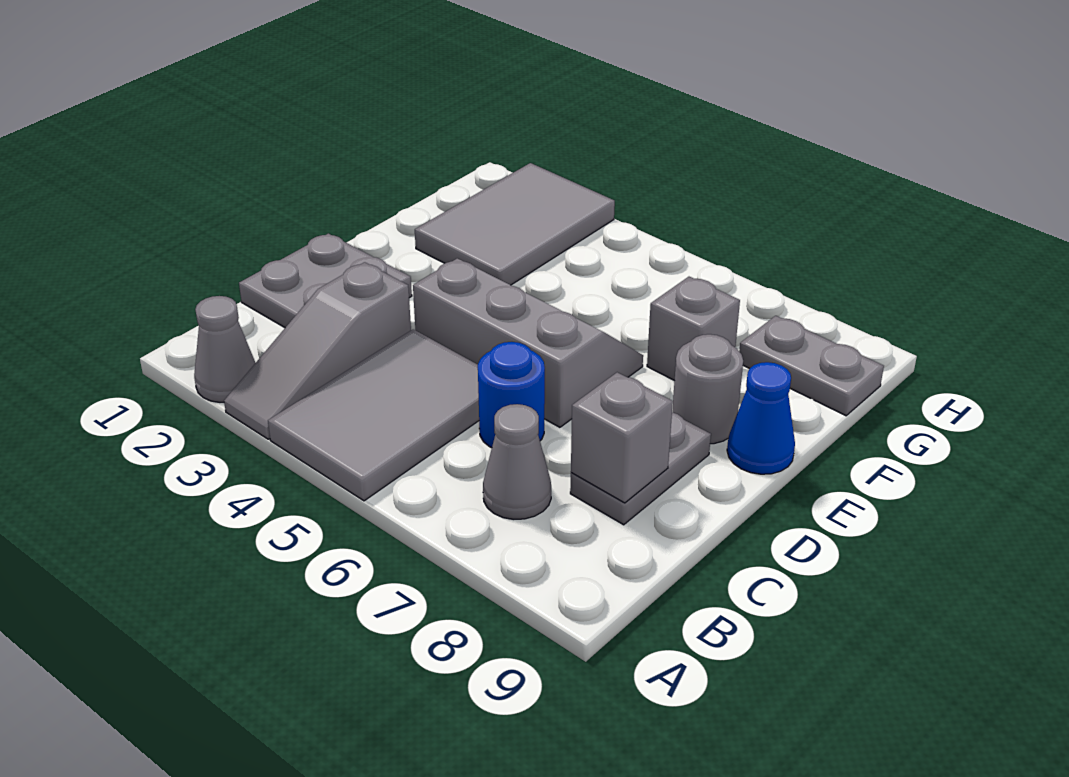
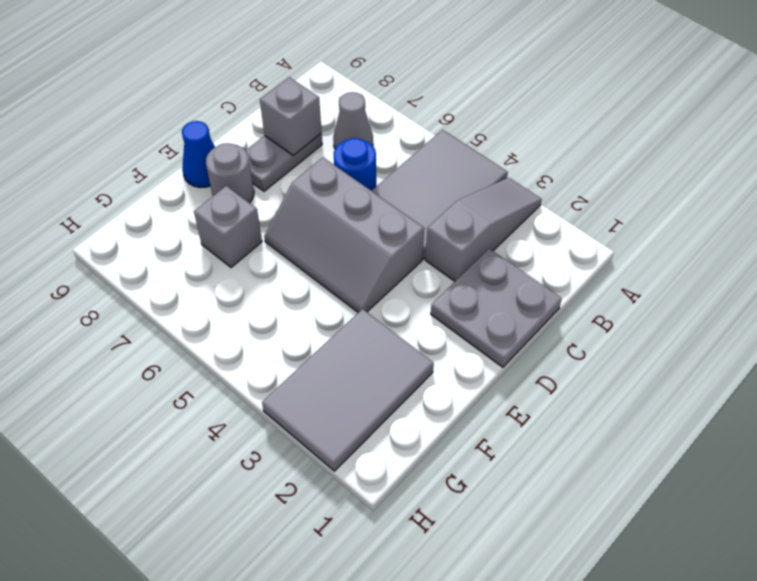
grey cone A2 level 1 -> none
grey plate G8:G9 level 1 -> none

